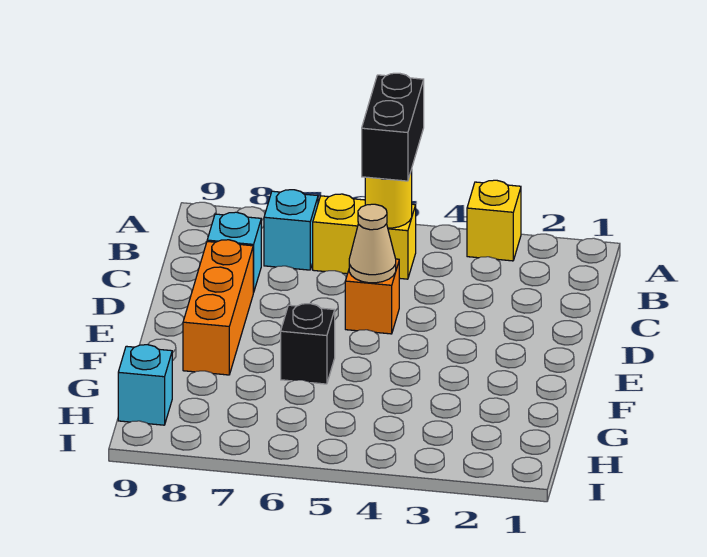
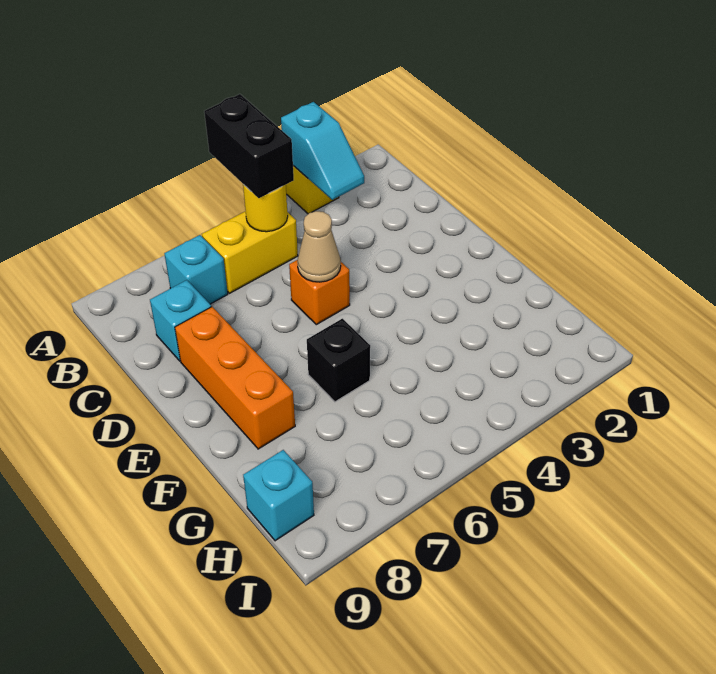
none -> cyan slope A3:B3 level 2 top A

